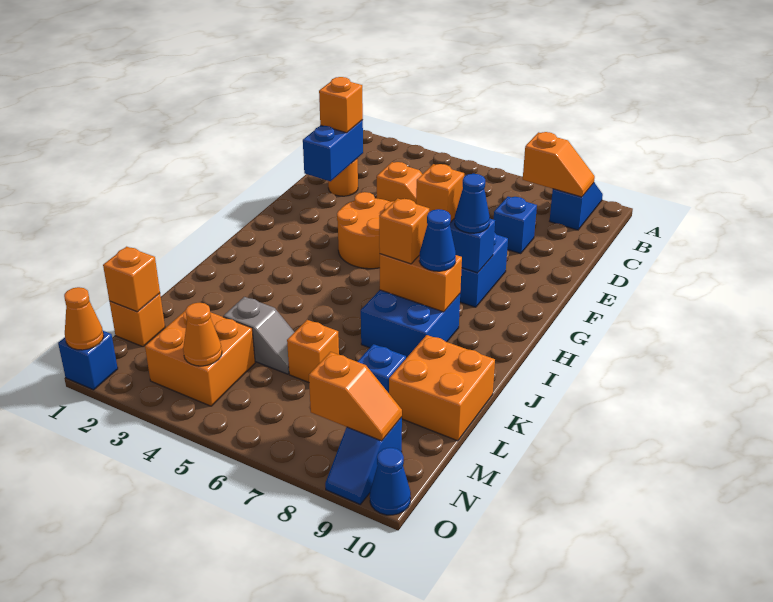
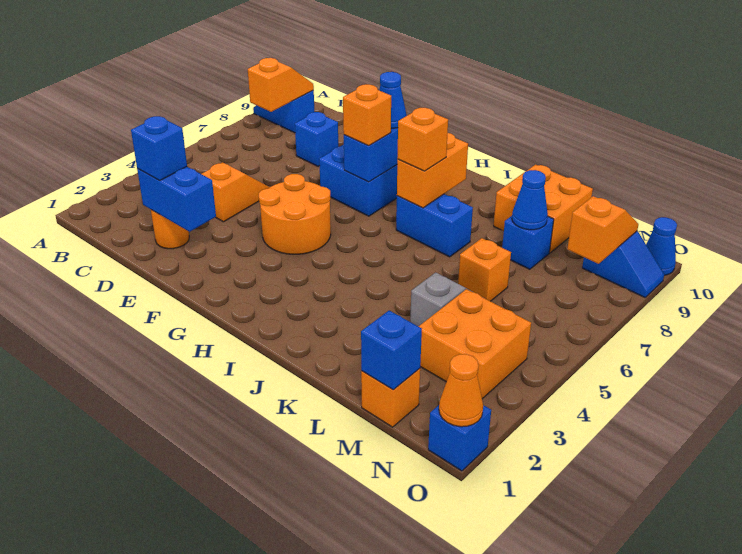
orange brick D2 level 3 -> blue brick D2 level 3
blue brick I7:J8 level 1 -> blue brick I7:J7 level 1
blue cone I8 level 3 -> blue cone L8 level 2
orange brick M1 level 2 -> blue brick M1 level 2
orange cone N4 level 2 -> none

